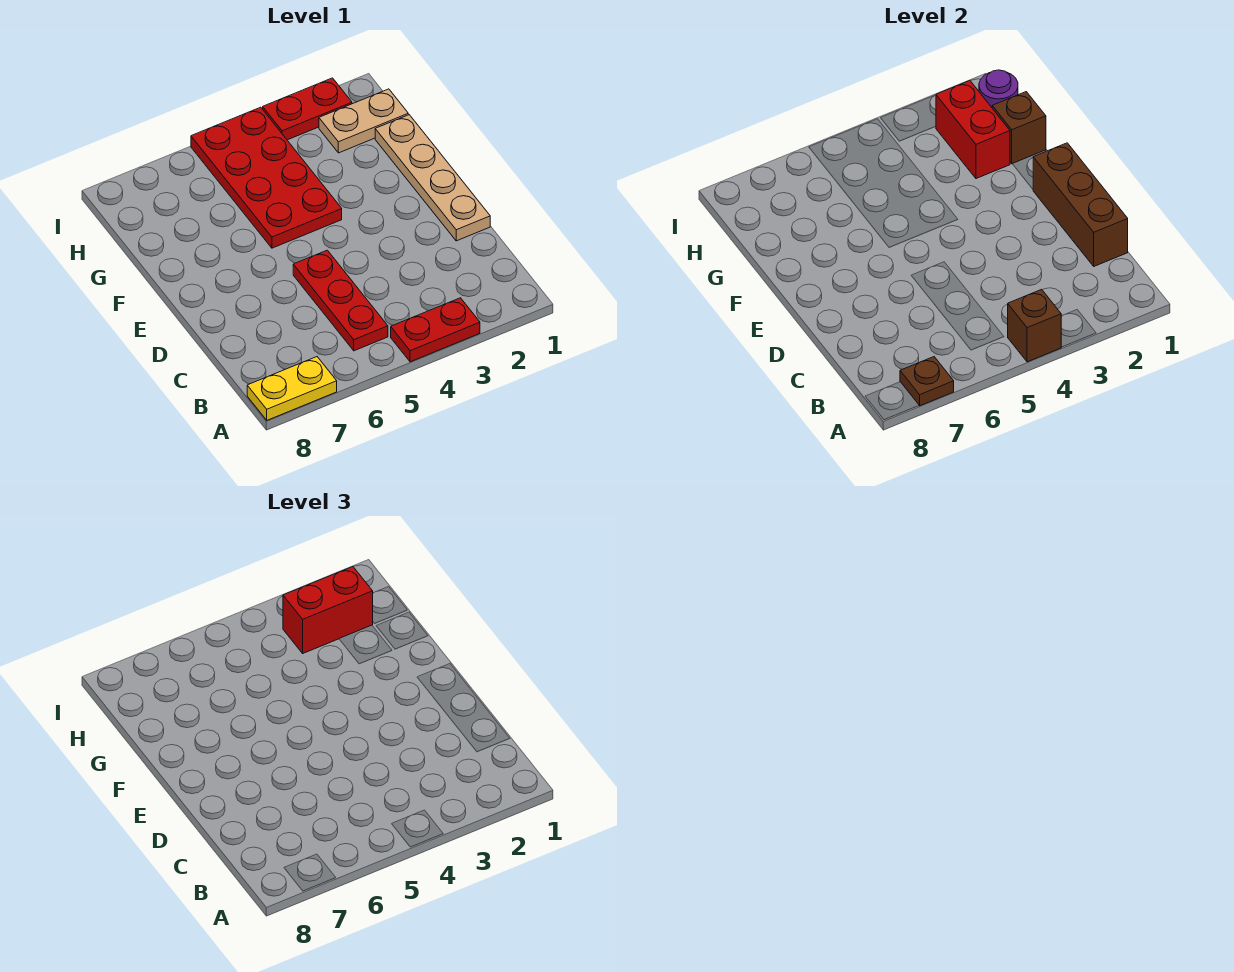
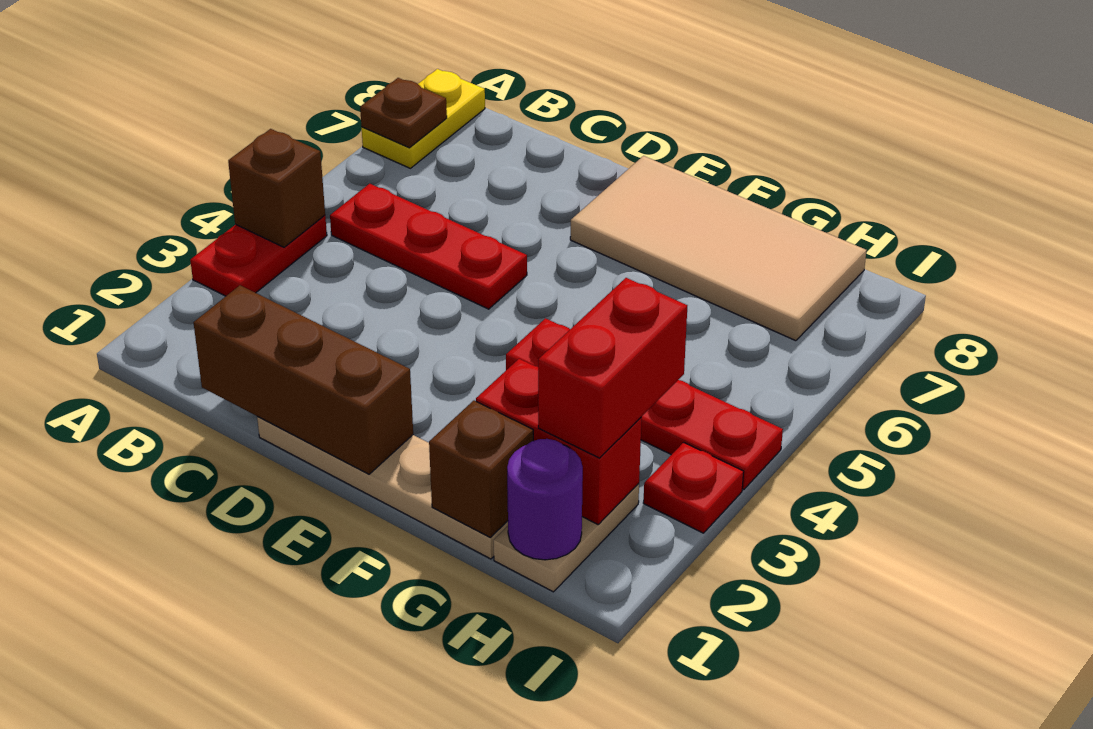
none -> tan tile E7:H8 level 1
red plate F4:I5 level 1 -> red plate F4:I4 level 1
red plate I2:I3 level 1 -> red plate I3 level 1

